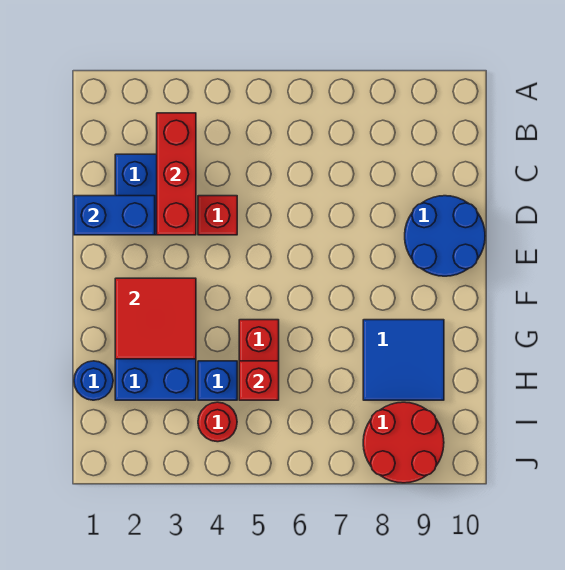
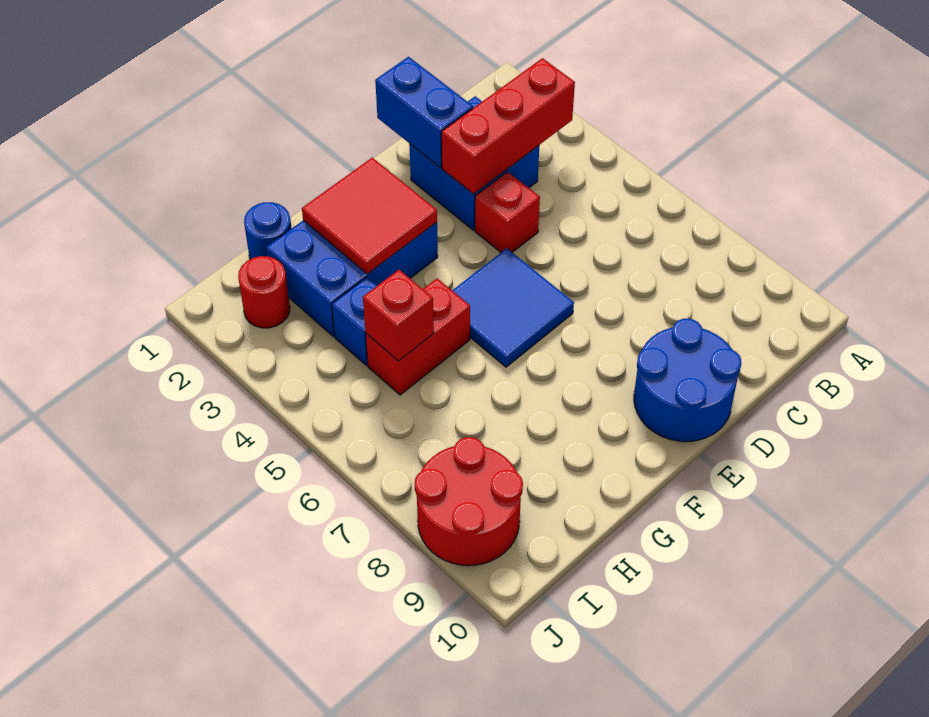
blue tile G8:H9 level 1 -> blue tile E5:F6 level 1
red round brick I4 level 1 -> red round brick I2 level 1

